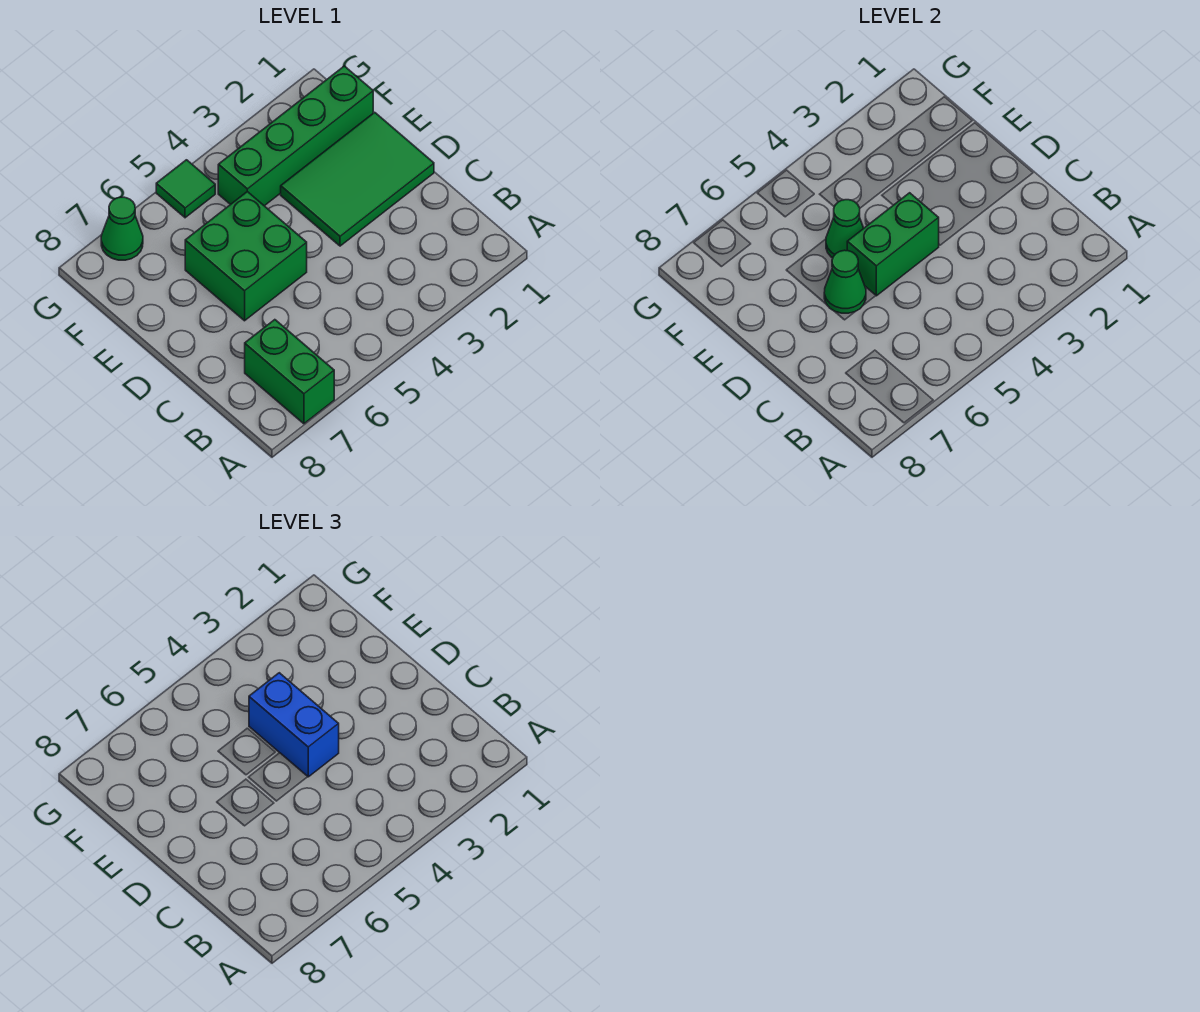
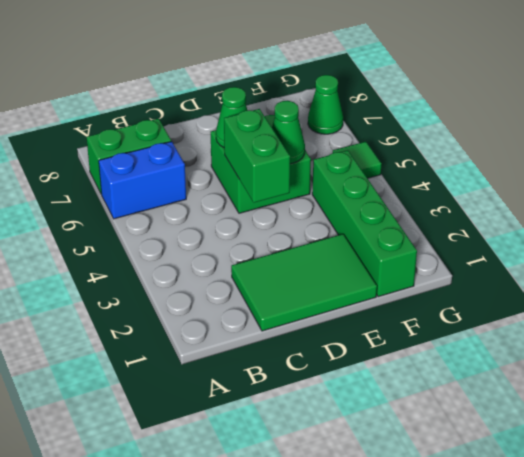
green tile D1:E3 level 1 -> green tile C1:E2 level 1
blue brick D4:E4 level 3 -> blue brick A6:B6 level 1

